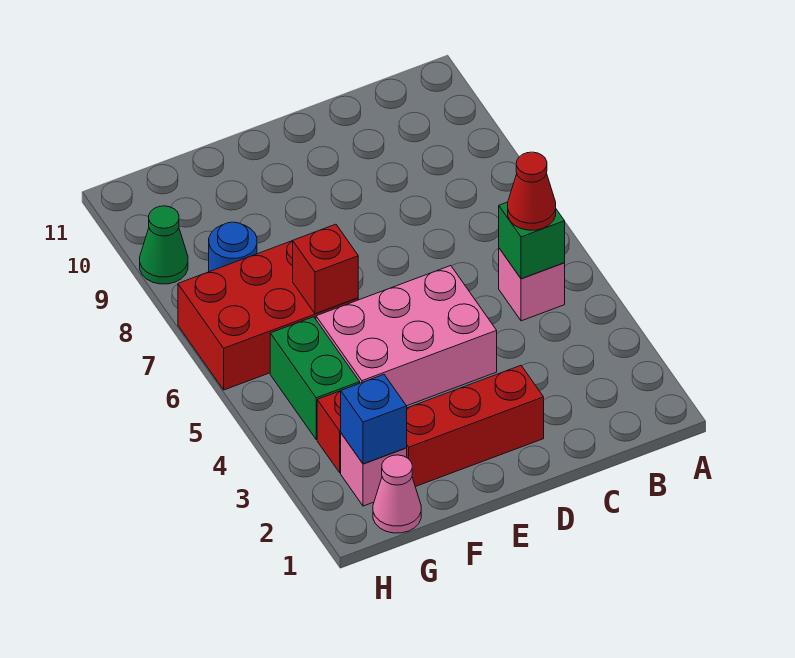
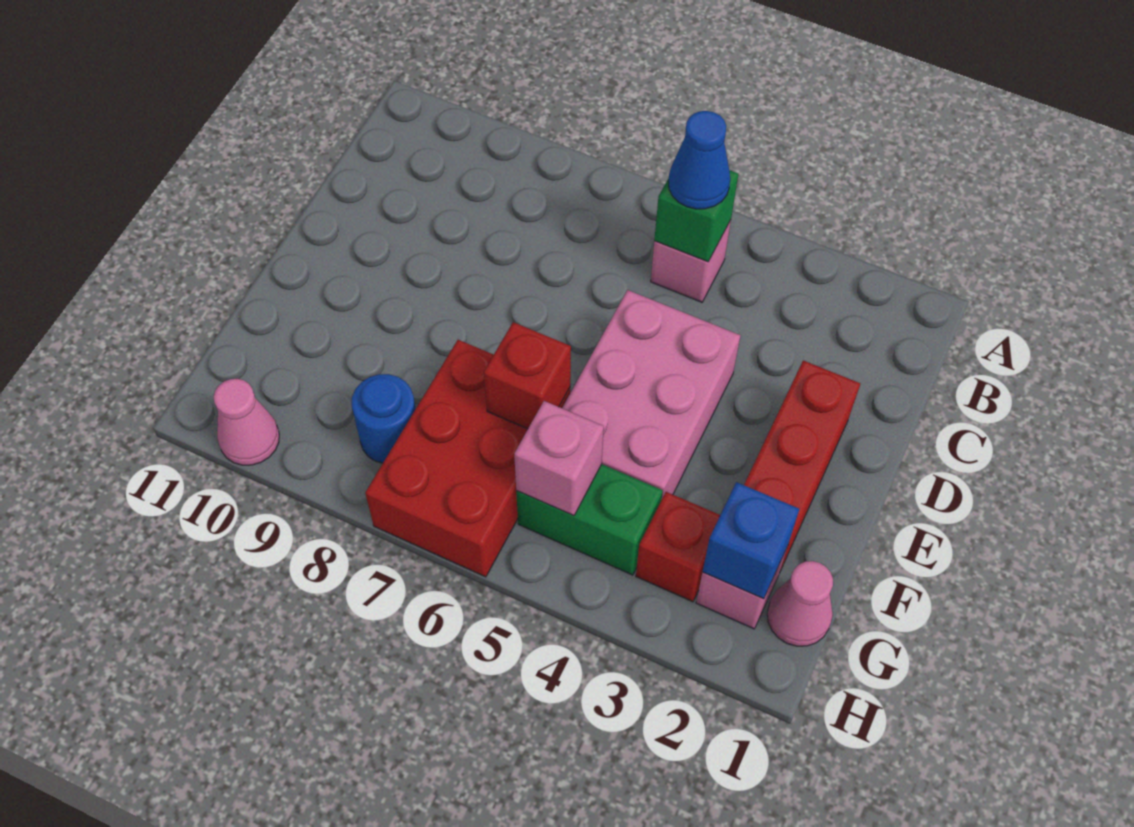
red cone B5 level 3 -> blue cone B5 level 3
none -> pink brick G5 level 2
green cone H9 level 1 -> none
none -> pink cone H10 level 1

